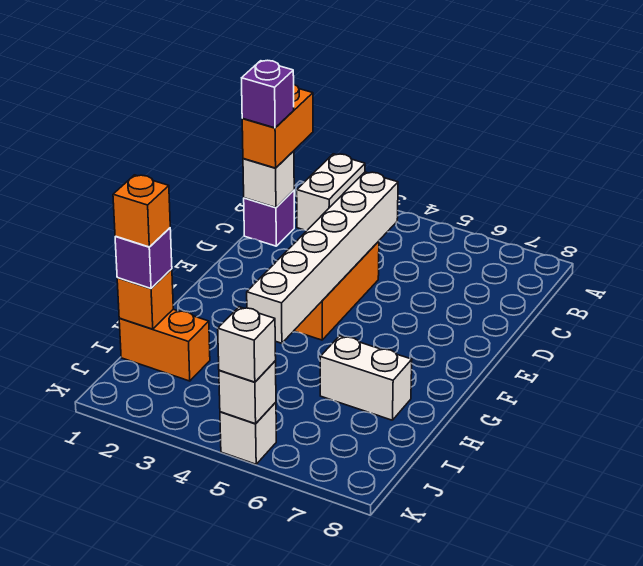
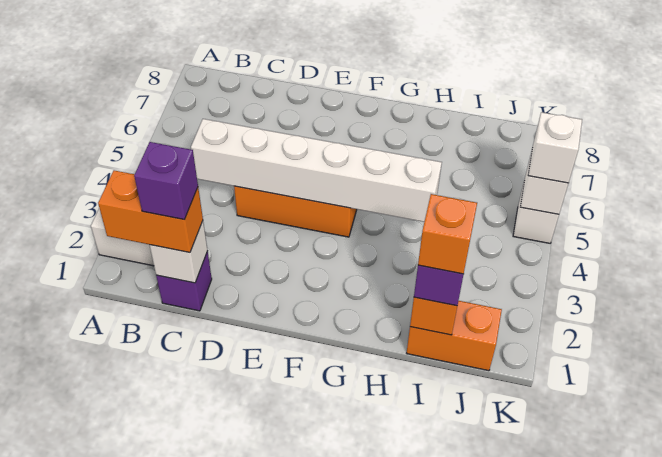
white brick H6:H7 level 1 -> none
orange brick I1:I2 level 1 -> orange brick I1:J1 level 1

